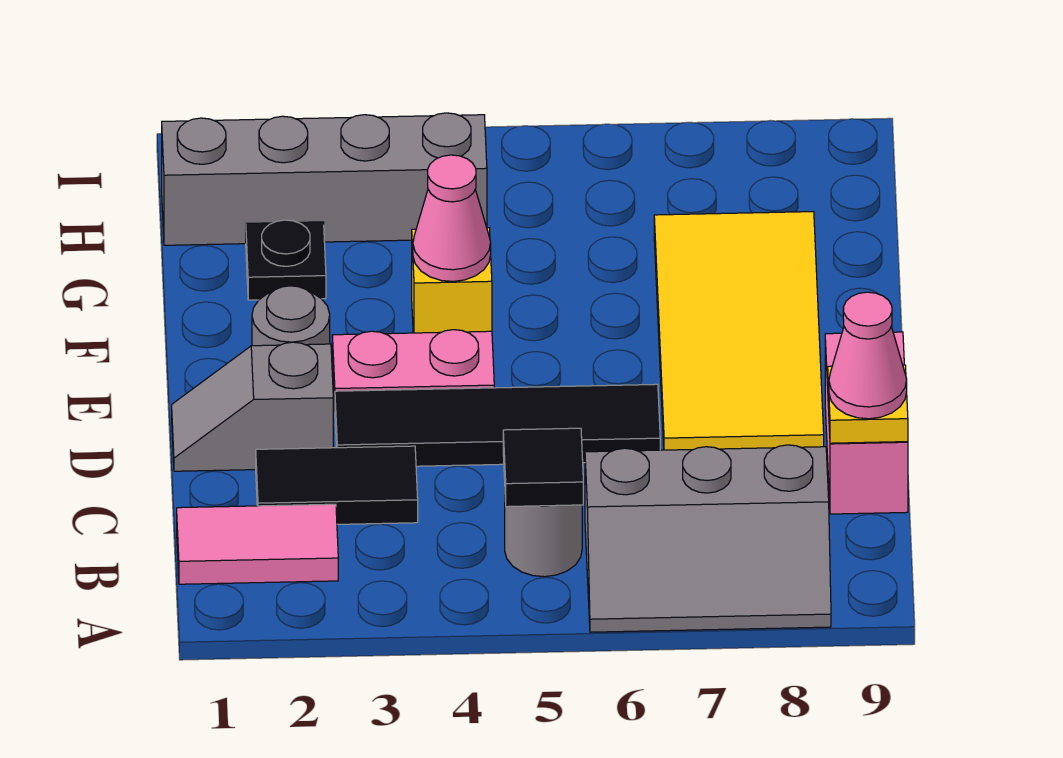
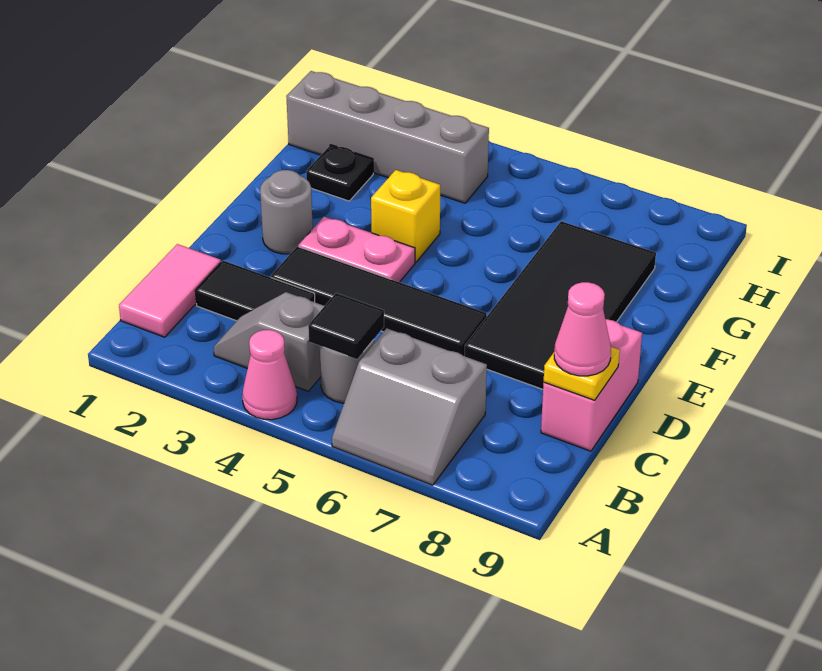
grey slope A6:B8 level 1 top B -> grey slope A6:B7 level 1 top B
pink tile B1:B2 level 1 -> pink tile B1:C1 level 1
grey slope D1:D2 level 1 top 2 -> grey slope B3:B4 level 1 top 4
yellow tile D7:G8 level 1 -> black tile D7:G8 level 1
pink cone F4 level 2 -> pink cone A4 level 1

